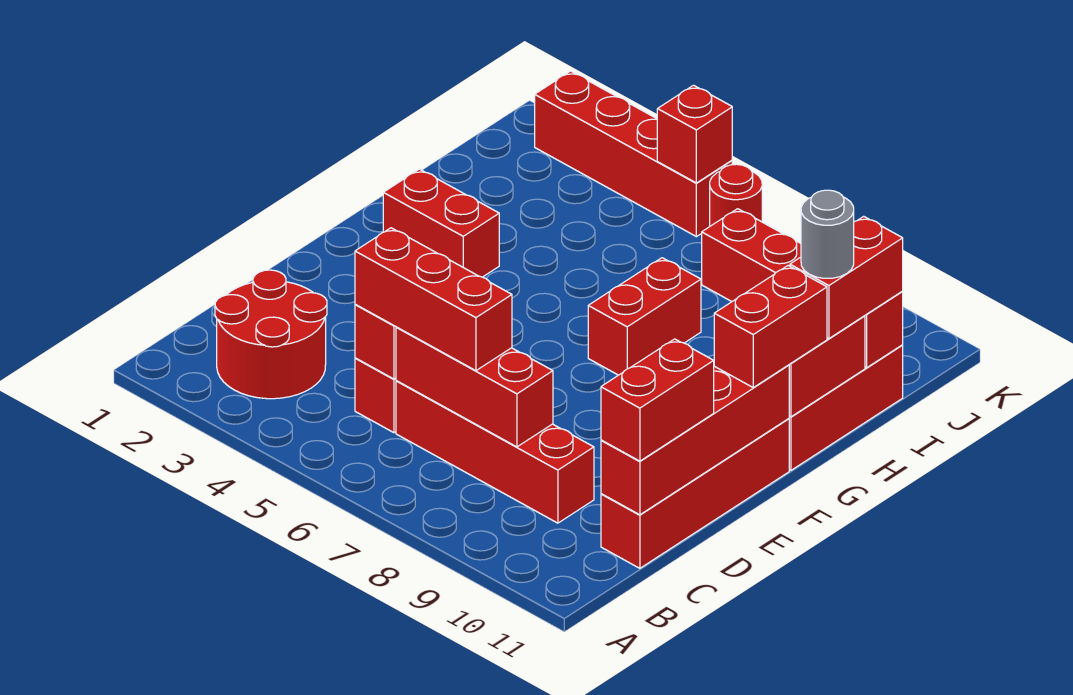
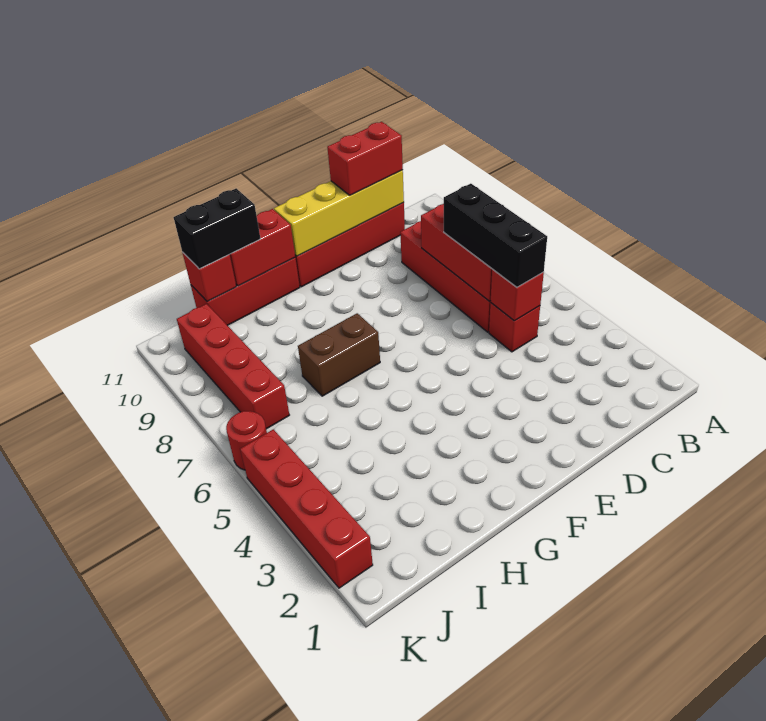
red round brick B2:C3 level 1 -> none
red brick C5:C7 level 3 -> black brick C5:C7 level 3
red brick C11:F11 level 2 -> yellow brick C11:F11 level 2
red brick F11:G11 level 3 -> none
red brick G2:G3 level 1 -> none
red brick G7:H7 level 1 -> brown brick G7:H7 level 1
red brick H11:I11 level 3 -> black brick H11:I11 level 3
grey round brick H11 level 4 -> none
red brick K5 level 2 -> none

